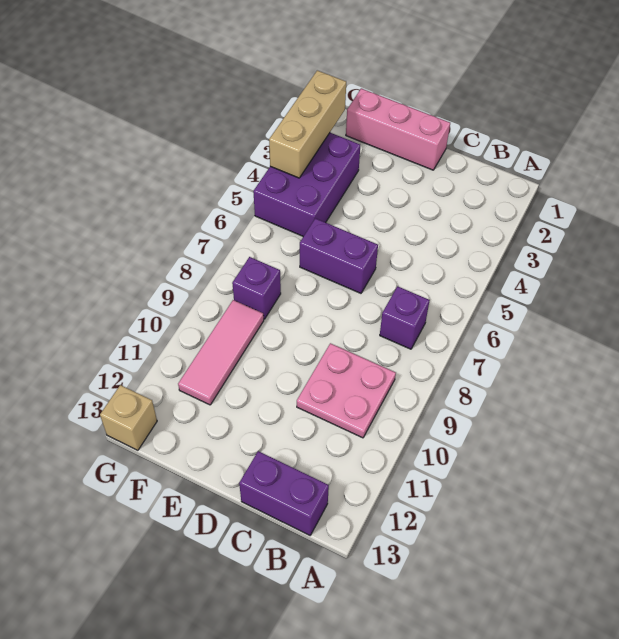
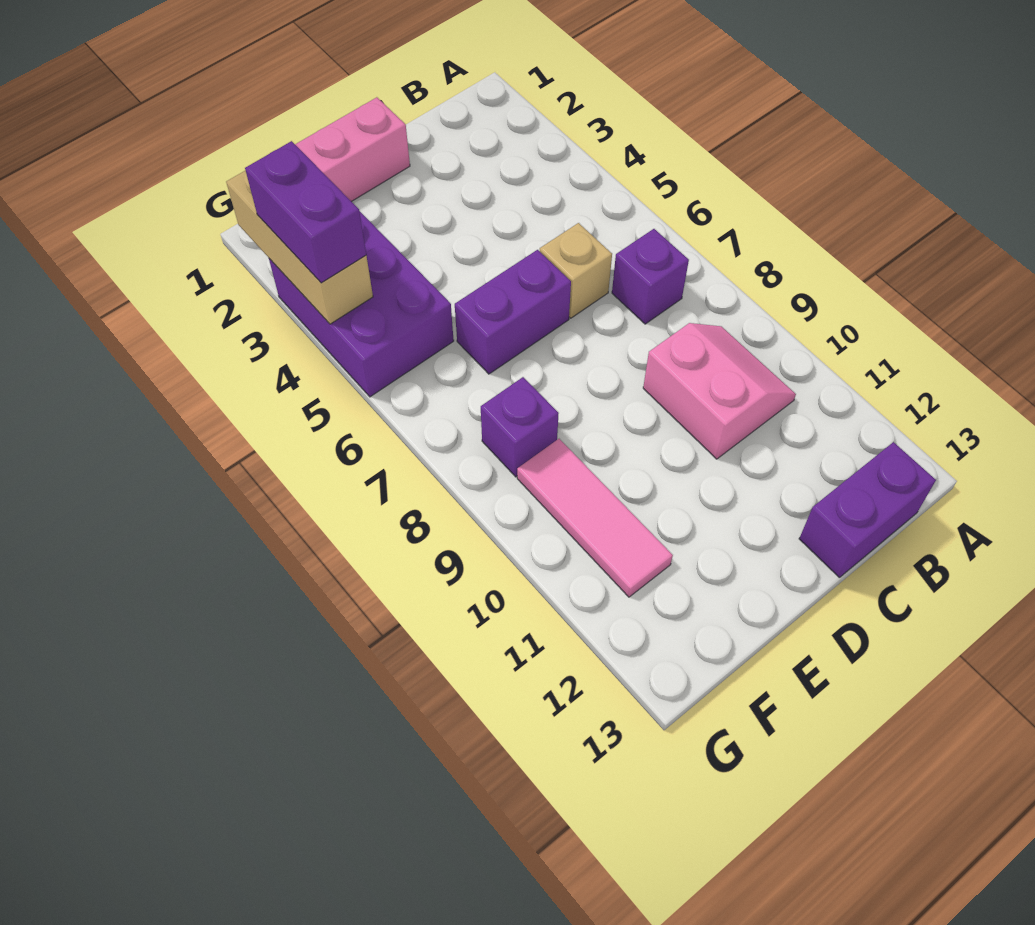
pink plate B9:C10 level 1 -> pink slope B9:C10 level 1 top C
none -> purple brick G3:G4 level 3
tan brick G13 level 1 -> tan brick C6 level 1

